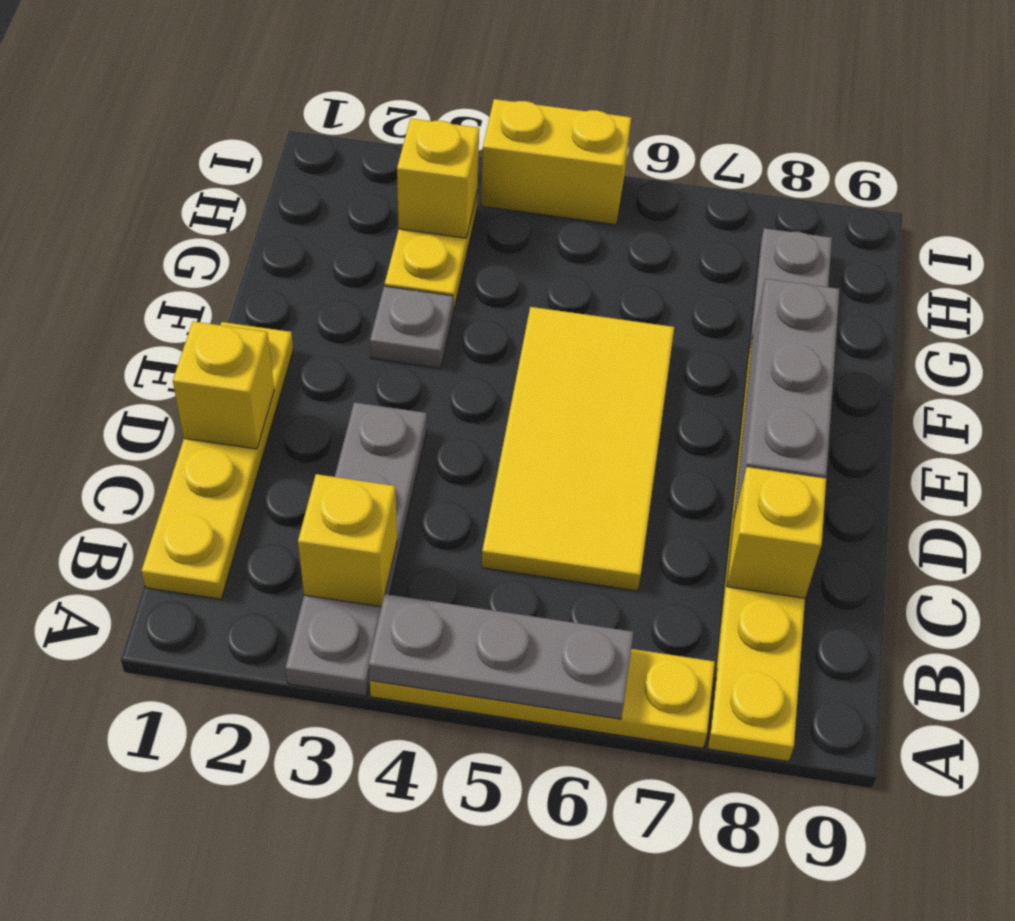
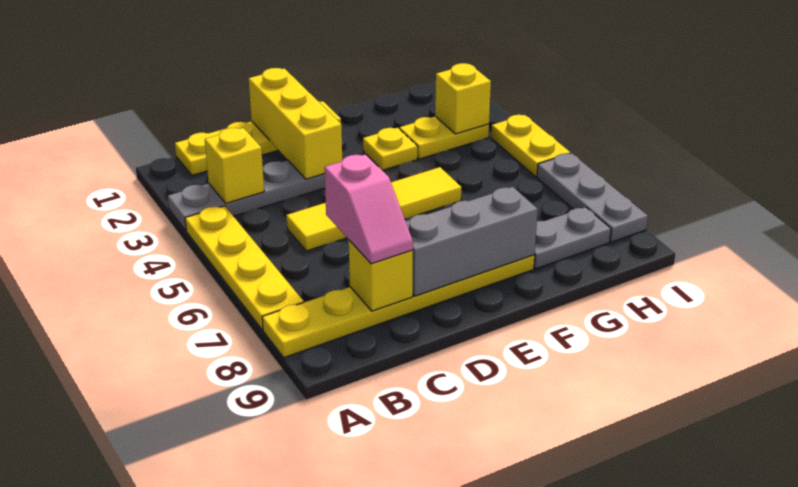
grey plate A4:A6 level 2 -> grey plate I6:I8 level 1
yellow tile C5:F6 level 1 -> yellow tile C5:F5 level 1
none -> pink slope C7:C8 level 3 top 7
yellow brick D1 level 2 -> yellow brick D1:D3 level 2
grey plate F3 level 1 -> yellow plate F3 level 1
yellow brick I4:I5 level 1 -> yellow plate I4:I5 level 1

